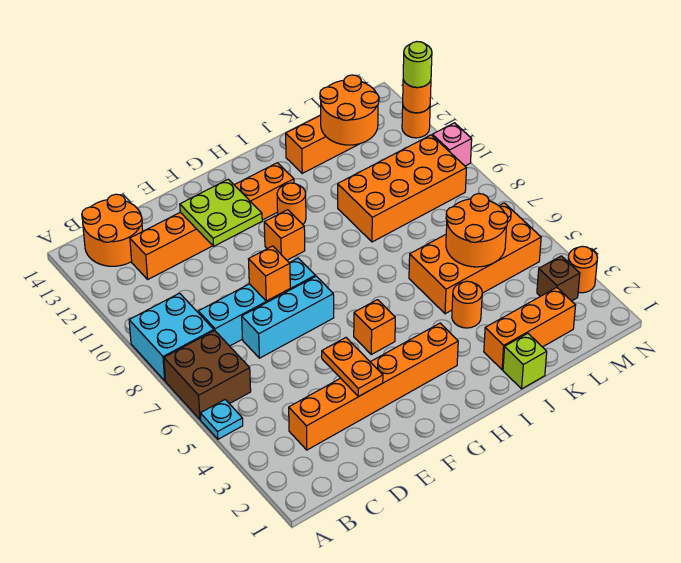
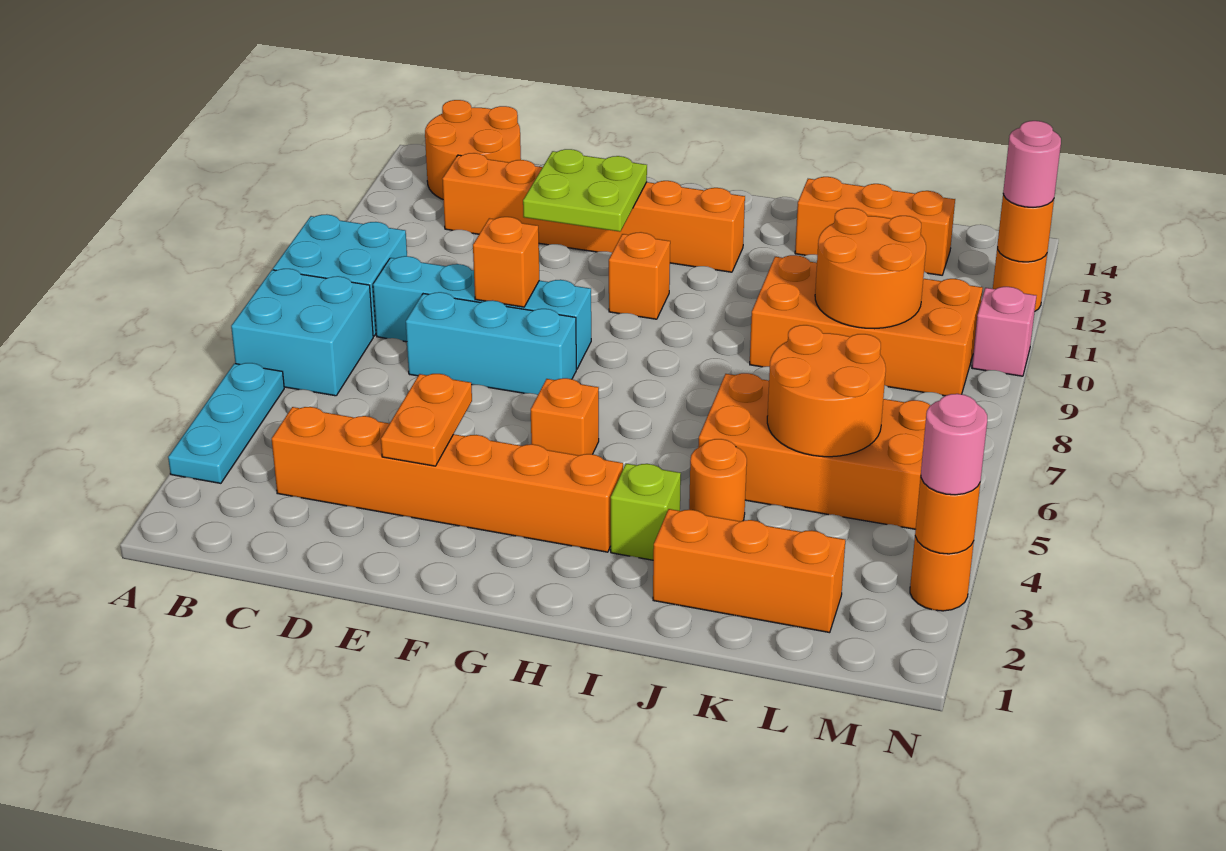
cyan plate A5 level 1 -> cyan plate A3:A5 level 1
brown brick A6:B7 level 1 -> cyan brick A6:B7 level 1
orange round brick H11 level 1 -> orange round brick N3 level 2
lime brick J1 level 1 -> lime brick I3 level 1
orange round brick K12:L13 level 2 -> orange round brick K9:L10 level 2
brown brick M3 level 1 -> none
none -> pink round brick N3 level 3
lime round brick N12 level 3 -> pink round brick N12 level 3

